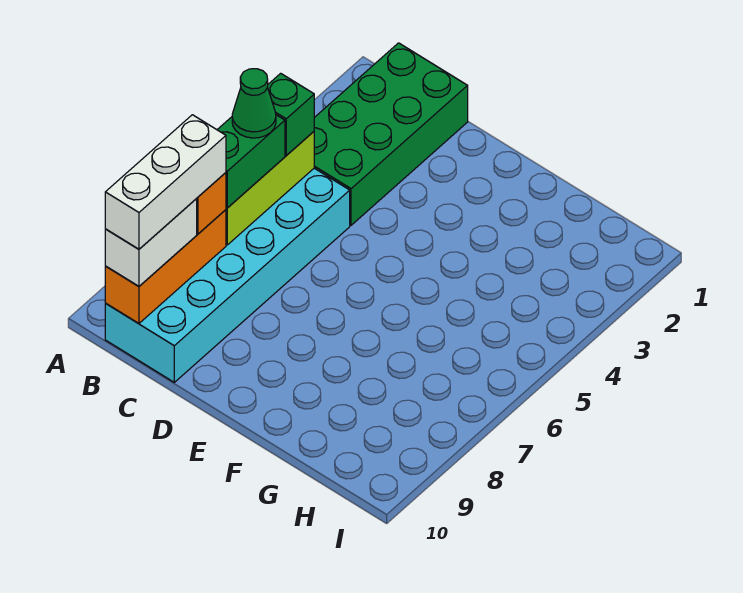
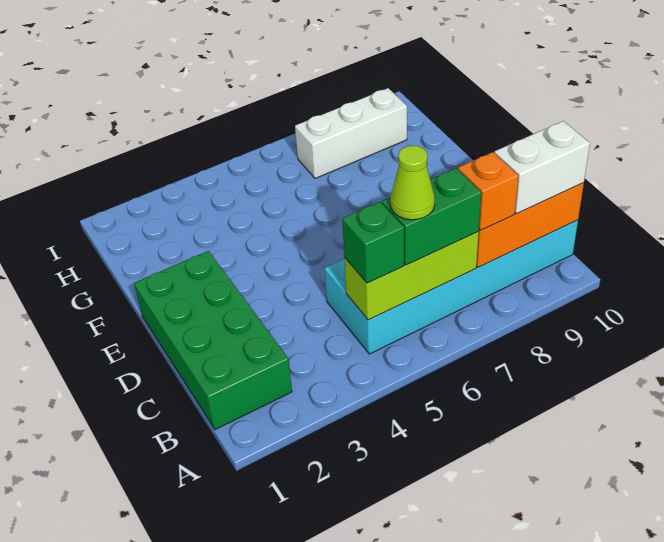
green brick B1:C4 level 1 -> green brick B1:E2 level 1
green cone B6 level 4 -> lime cone B6 level 4
white brick B8:B10 level 4 -> white brick H7:H9 level 1

